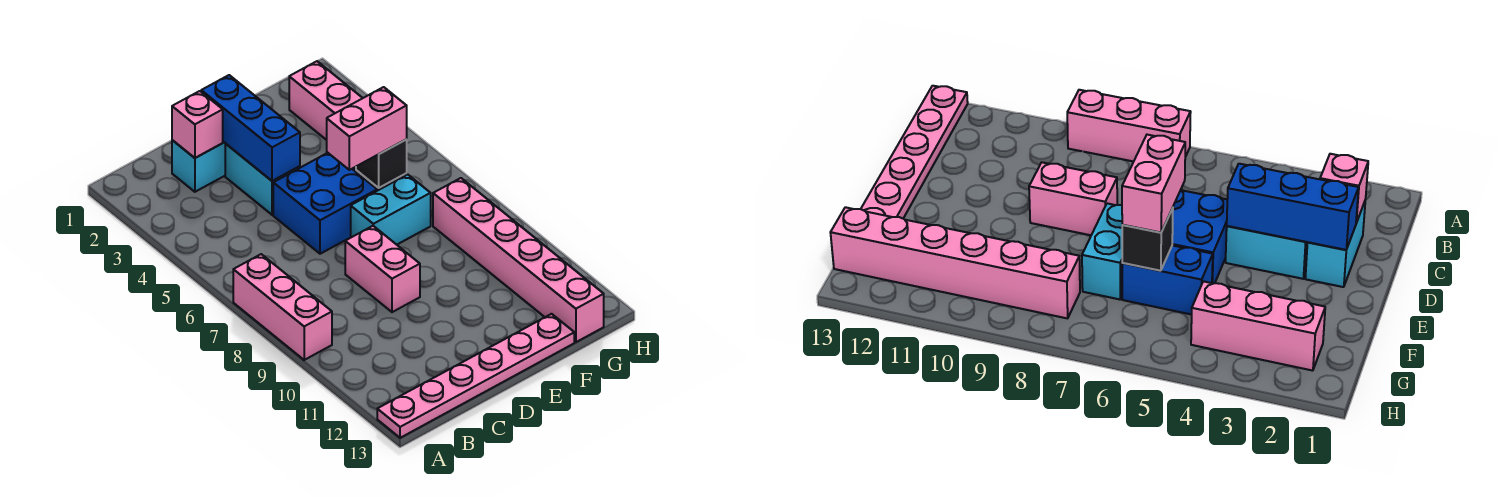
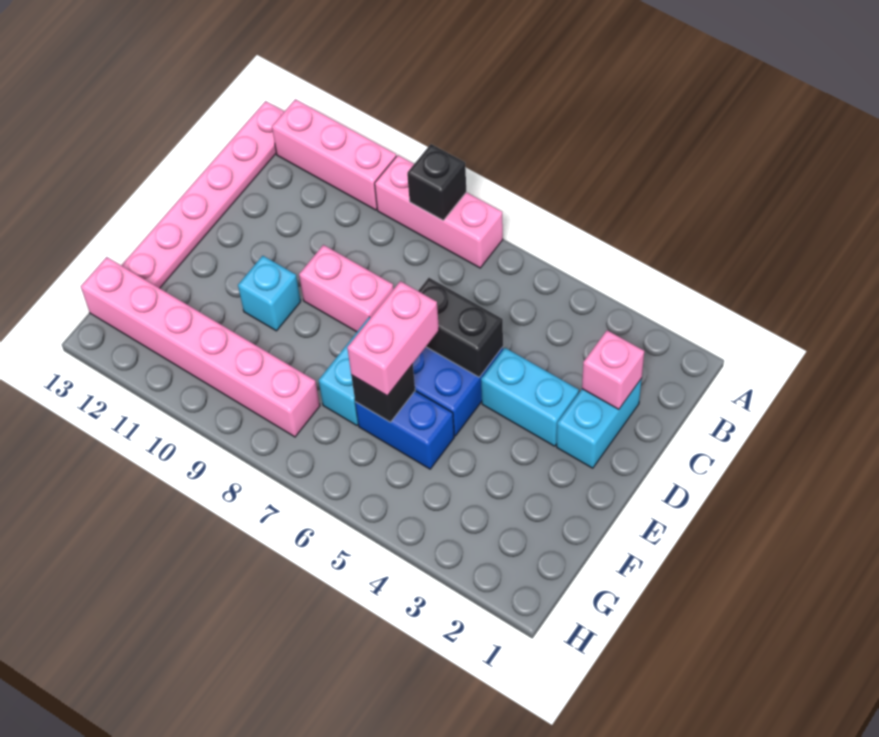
none -> black brick A8 level 2
blue brick D2:D4 level 2 -> none
none -> black brick D5:D6 level 2
none -> cyan brick E10 level 1
pink brick G2:G4 level 1 -> pink brick A10:A12 level 1

